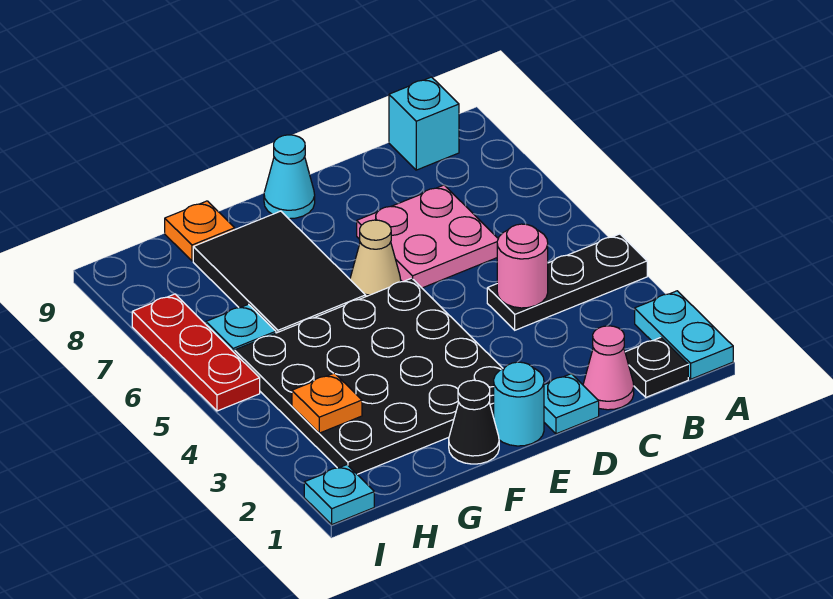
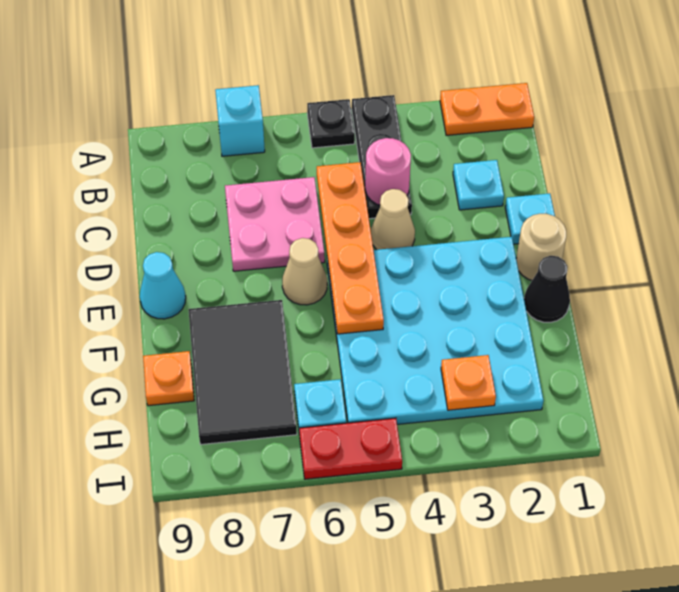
cyan plate A1:A2 level 1 -> orange plate A1:A2 level 1
black plate B1 level 1 -> black plate A5 level 1
cyan brick B9 level 1 -> cyan brick A7 level 1
pink cone C1 level 1 -> none
none -> orange plate C5:F5 level 2
none -> tan cone D4 level 1
cyan round brick E1 level 1 -> tan round brick E1 level 1
black plate E2:H5 level 1 -> cyan plate E2:H5 level 1
black tile F6:G8 level 1 -> black tile F7:H8 level 1
cyan plate I1 level 1 -> cyan plate C2 level 1
red plate I5:I7 level 1 -> red plate I5:I6 level 1

